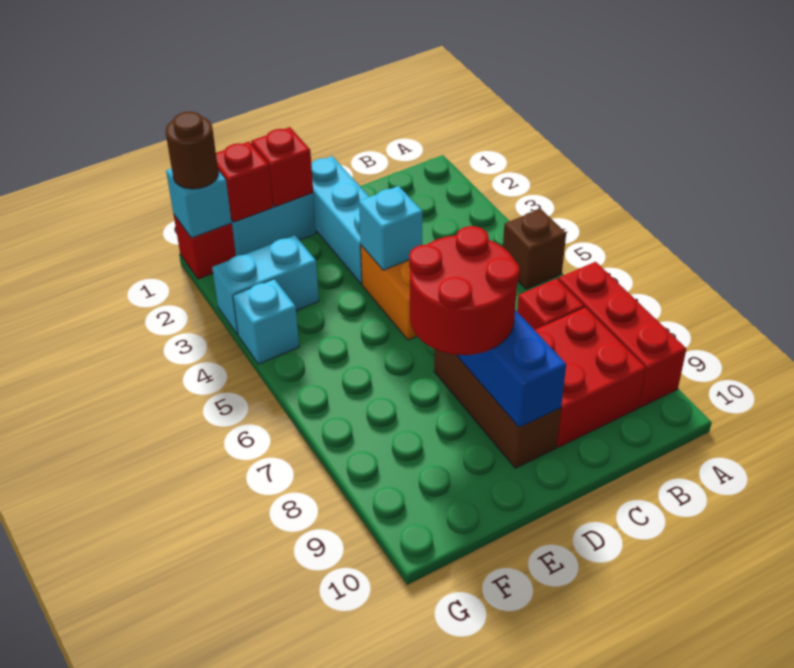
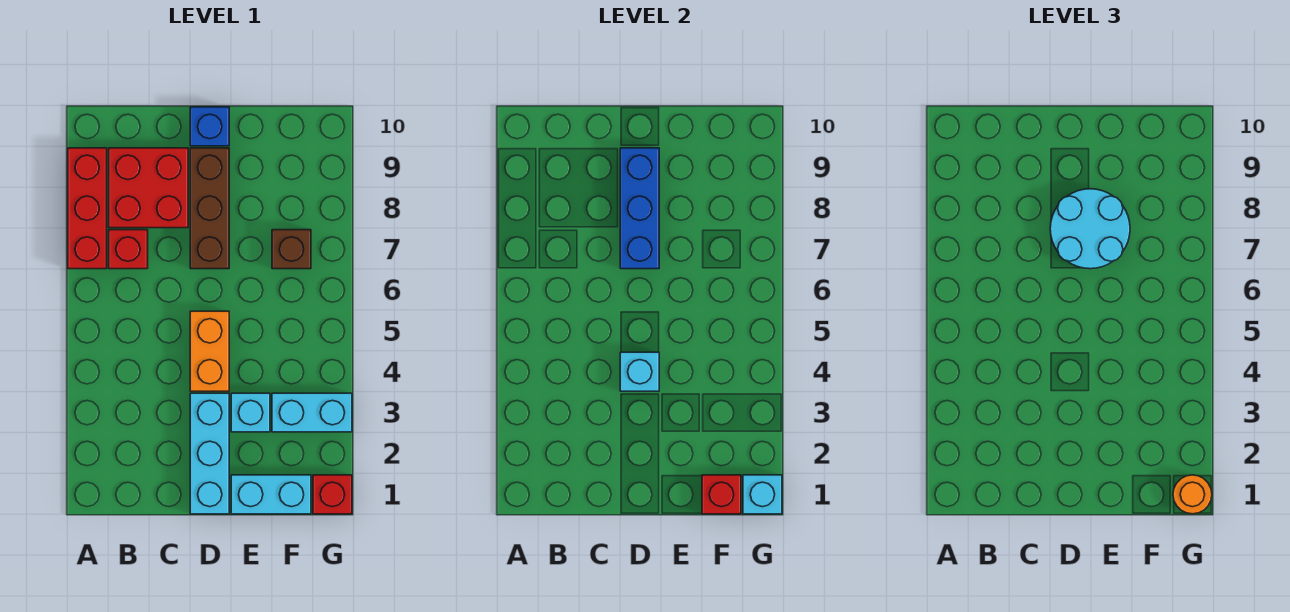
brown brick A5 level 1 -> brown brick F7 level 1
red round brick D7:E8 level 3 -> cyan round brick D7:E8 level 3
none -> blue brick D10 level 1
red brick E1 level 2 -> none
brown round brick G1 level 3 -> orange round brick G1 level 3
cyan brick G4 level 1 -> cyan brick E3 level 1

